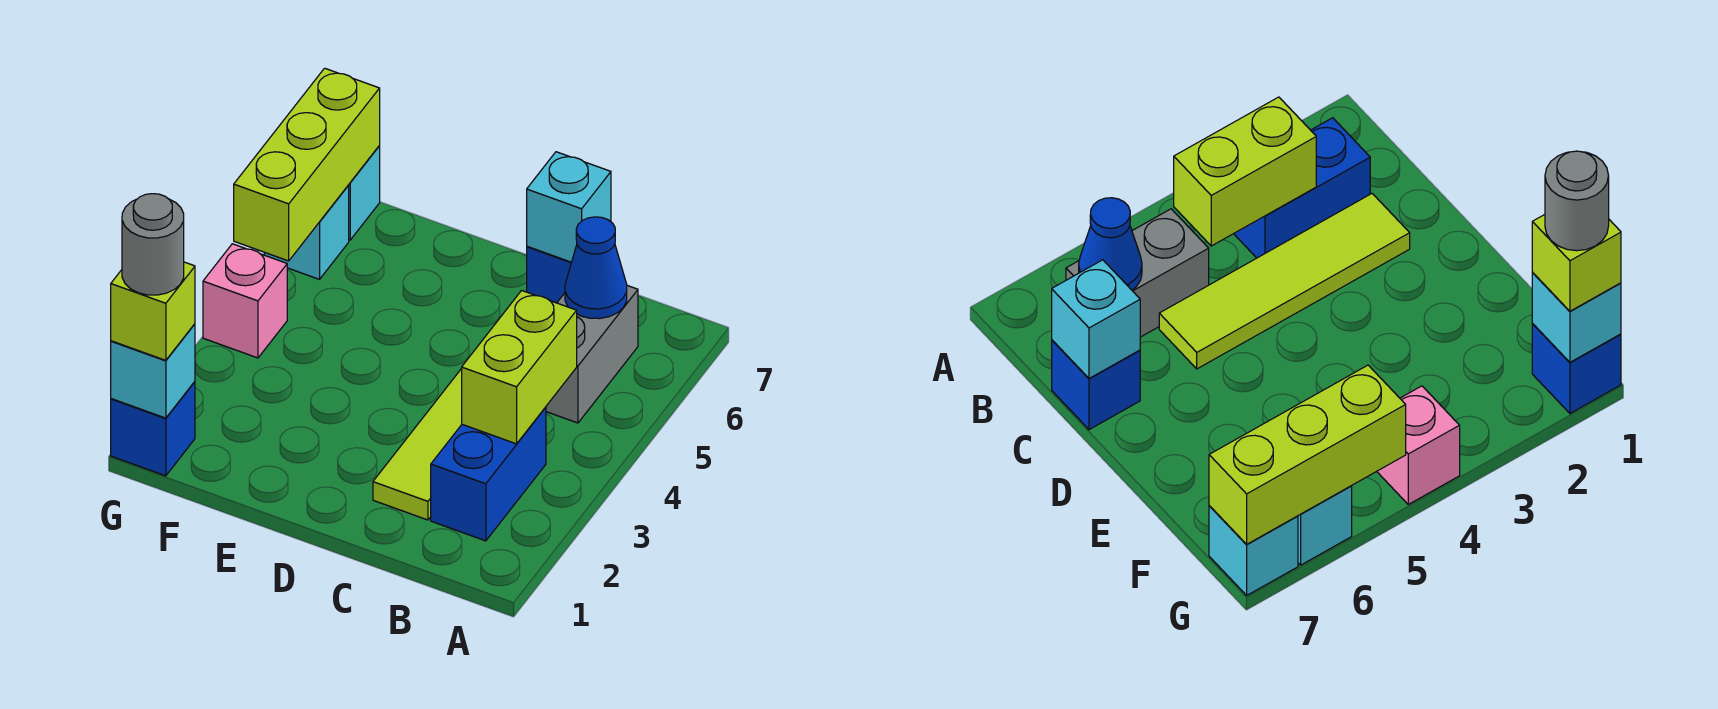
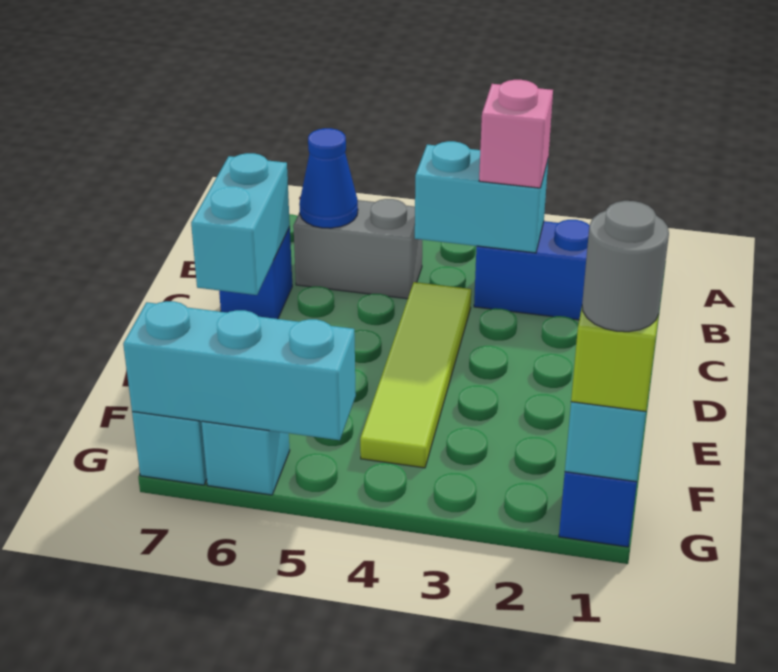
lime brick B3:B4 level 2 -> cyan brick B3:B4 level 2
lime tile C2:C5 level 1 -> lime tile C4:F4 level 1
cyan brick C7 level 2 -> cyan brick C7:D7 level 2
pink brick G4 level 1 -> pink brick B3 level 3
lime brick G5:G7 level 2 -> cyan brick G5:G7 level 2

